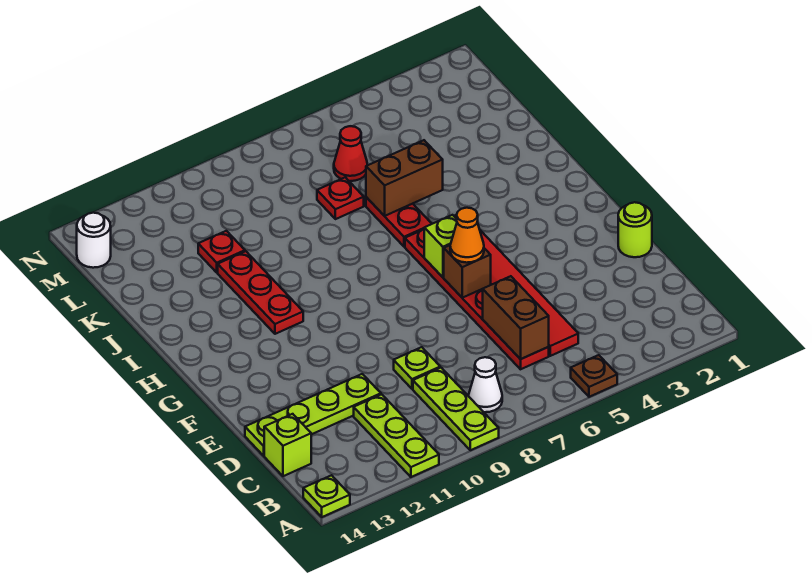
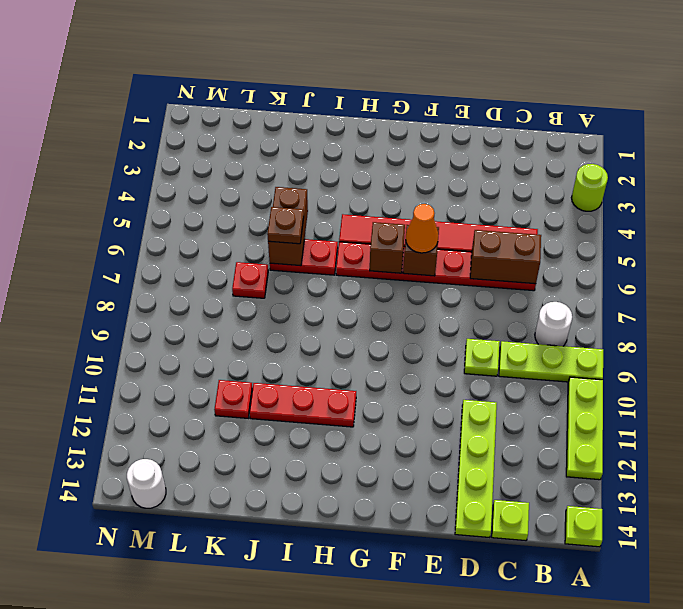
brown plate A5 level 1 -> brown plate J6 level 3
lime plate A11:C11 level 1 -> lime plate A10:A12 level 1
white cone B8 level 1 -> white round brick B8 level 1
lime brick C14 level 1 -> lime plate C14 level 1
lime round brick E1 level 1 -> lime round brick A3 level 1
lime brick G6 level 2 -> brown brick G6 level 2
red cone L6 level 1 -> none

